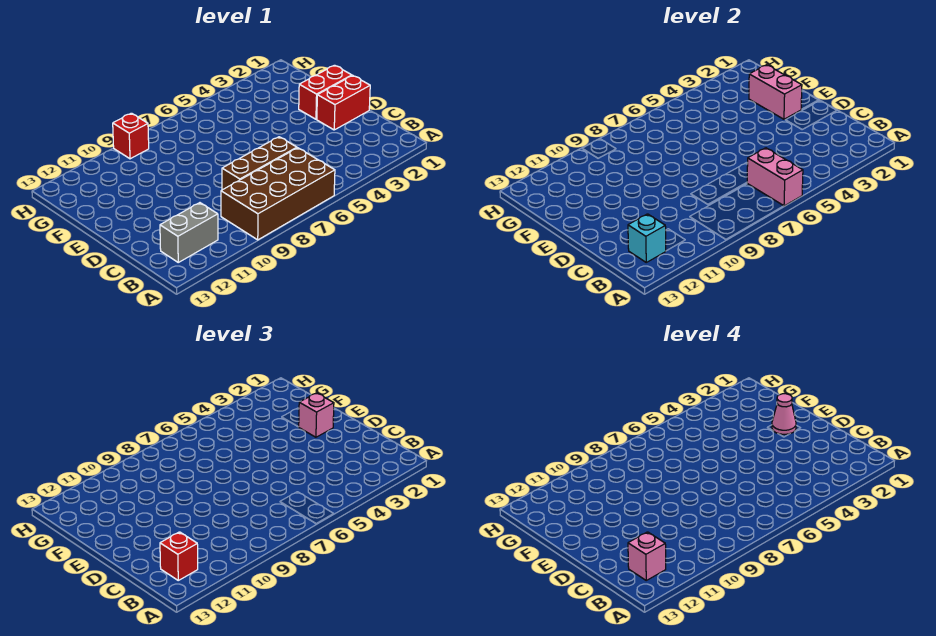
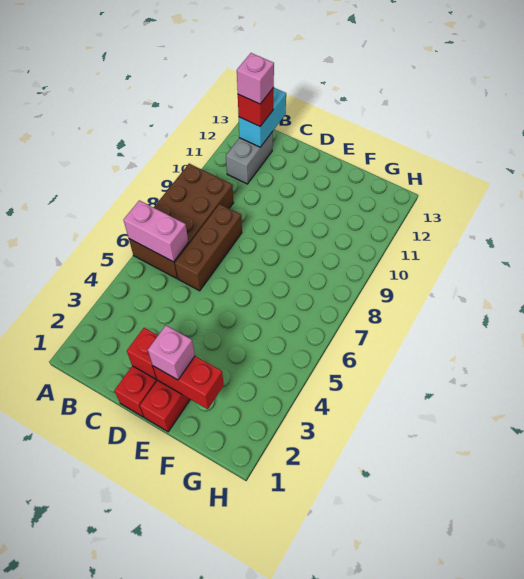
cyan brick B12 level 2 -> cyan brick B12:B13 level 2
pink brick E2:F2 level 2 -> red brick E2:F2 level 2
pink cone E2 level 4 -> none
red brick H9 level 1 -> red brick D2 level 2

